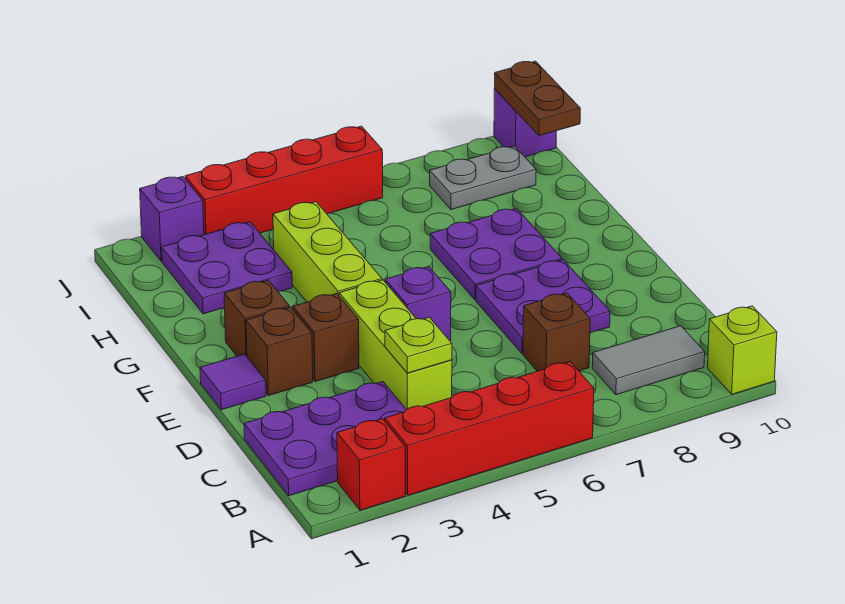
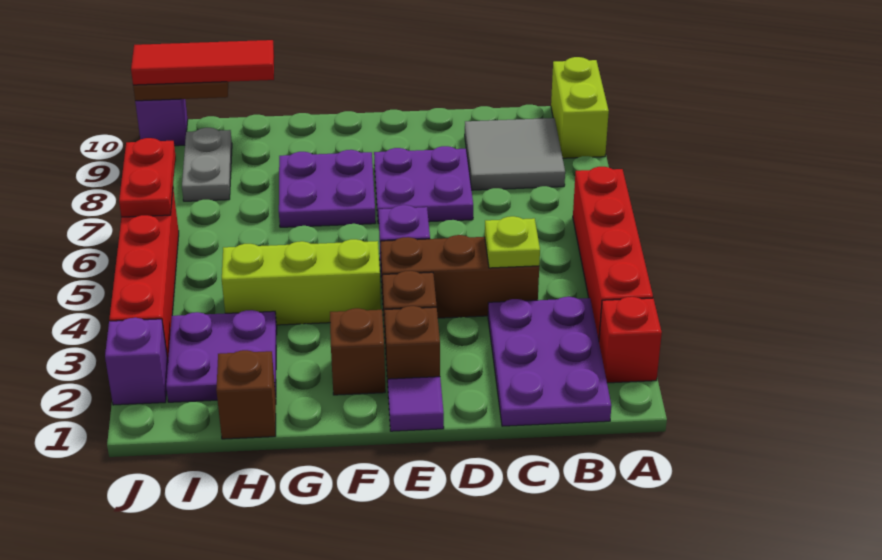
lime brick A10 level 1 -> lime brick A9:A10 level 1
grey tile B8:B9 level 1 -> grey tile B8:C9 level 1
lime brick C4:E4 level 1 -> brown brick C4:E4 level 1
brown brick C7 level 1 -> brown brick H1 level 1
none -> red tile H10:J10 level 3
none -> red plate J6:J7 level 2

